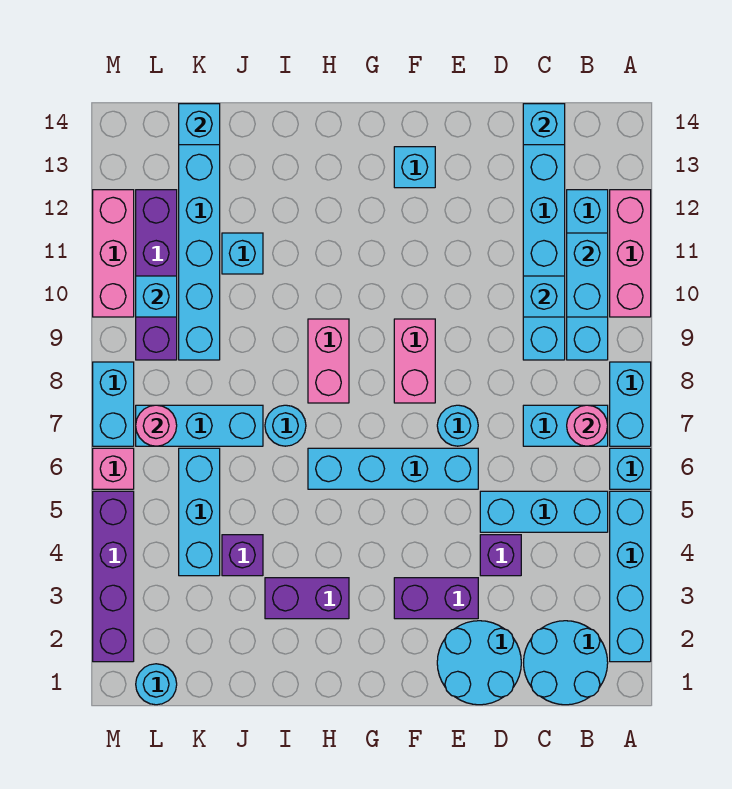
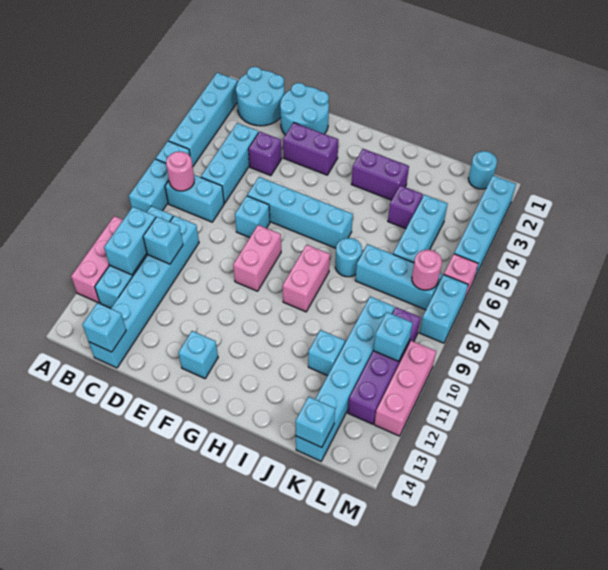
cyan brick B5:D5 level 1 -> cyan brick C4:C6 level 1
cyan round brick E7 level 1 -> cyan brick E7 level 1
purple brick M2:M5 level 1 -> cyan brick M2:M5 level 1

